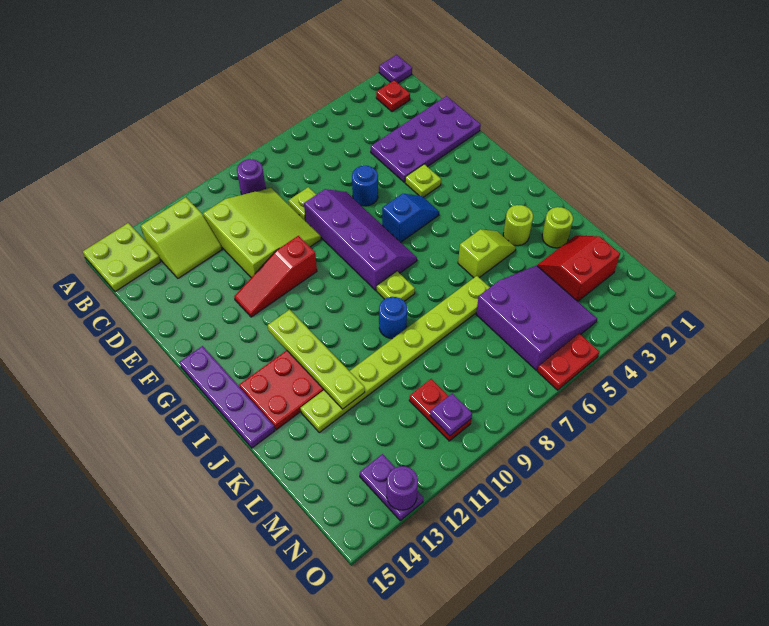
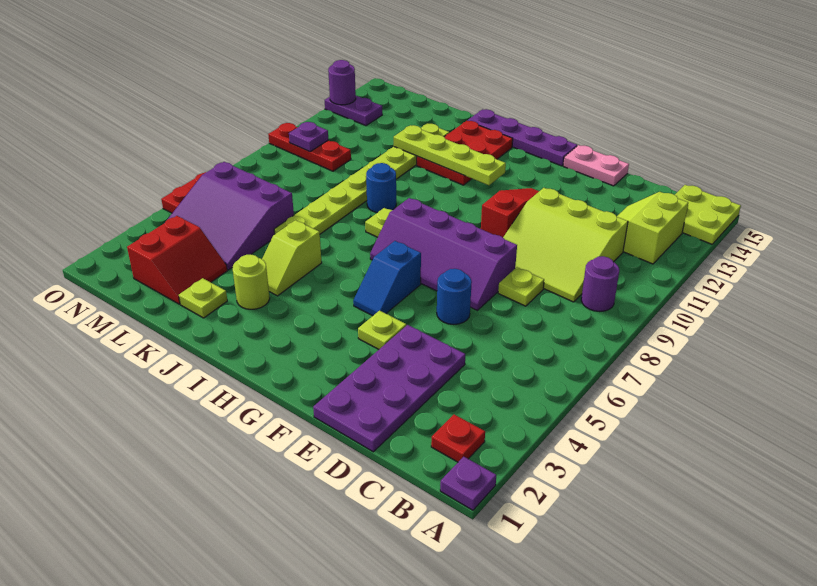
none -> pink plate E15:F15 level 1
lime round brick K2 level 1 -> lime plate K2 level 1
red plate M10:N10 level 1 -> red plate M10:O10 level 1

